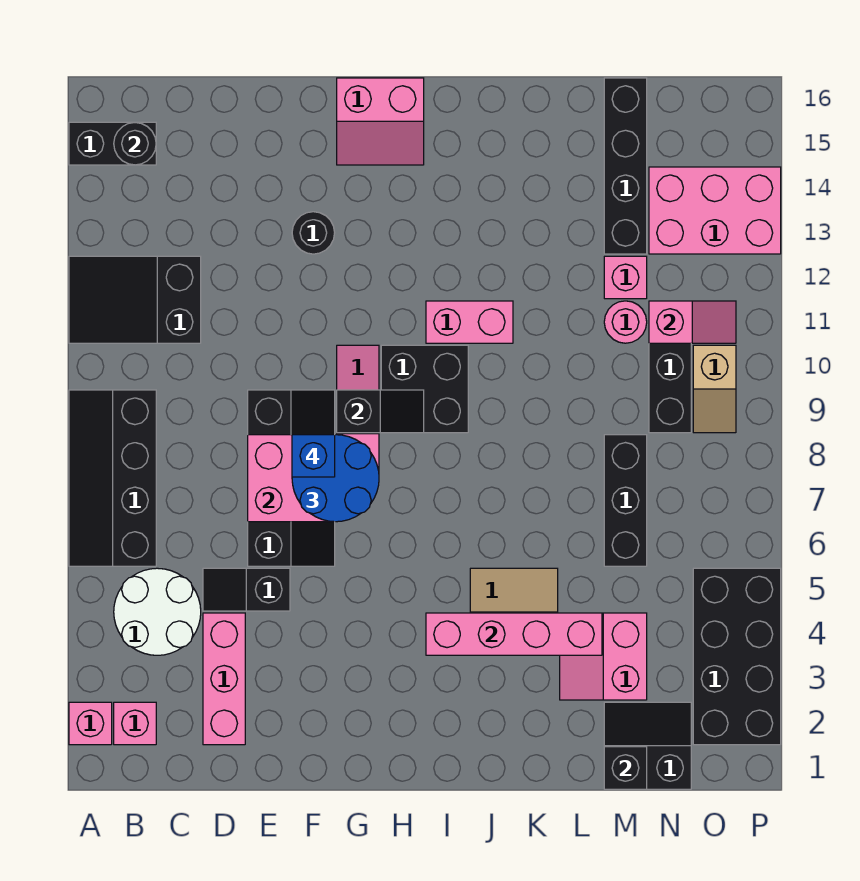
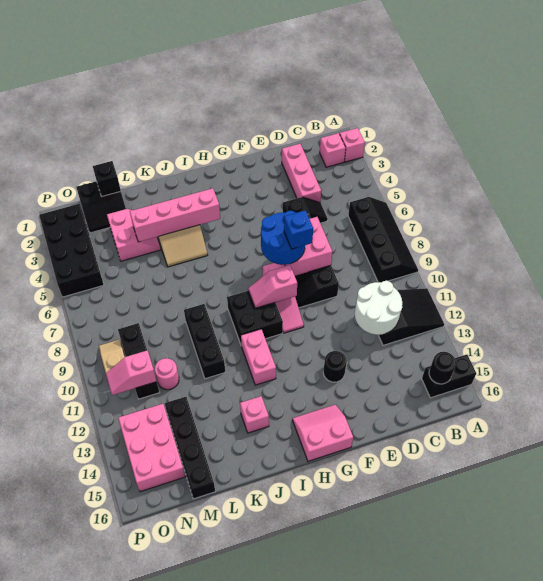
white round brick B4:C5 level 1 -> white round brick C11:D12 level 2
black slope G9:H9 level 2 top G -> pink slope G9:H9 level 2 top G
pink brick I11:J11 level 1 -> pink brick I11:I12 level 1
black brick M6:M8 level 1 -> black brick K9:K11 level 1
pink brick M12 level 1 -> pink brick J14 level 1
pink brick N13:P14 level 1 -> pink brick N13:O15 level 1

